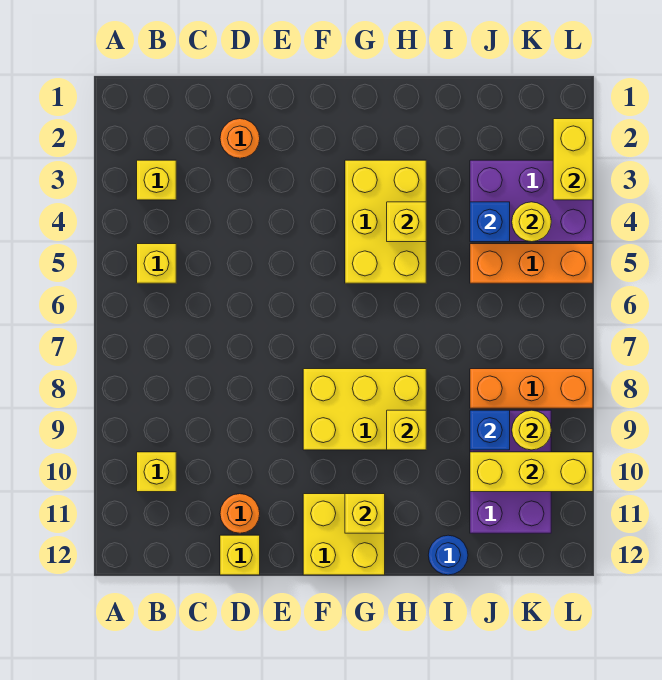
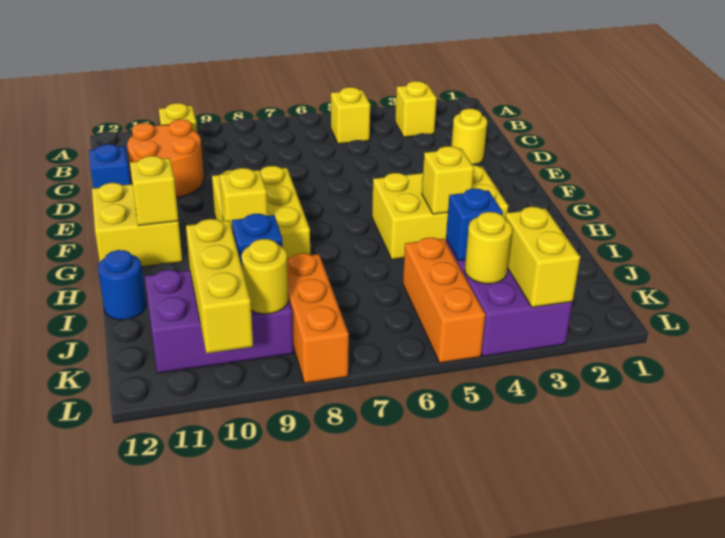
orange round brick D2 level 1 -> yellow round brick D2 level 1
orange round brick D11 level 1 -> orange round brick C10:D11 level 1
yellow brick D12 level 1 -> blue brick D12 level 1
yellow brick L2:L3 level 2 -> yellow brick K3:L3 level 2

